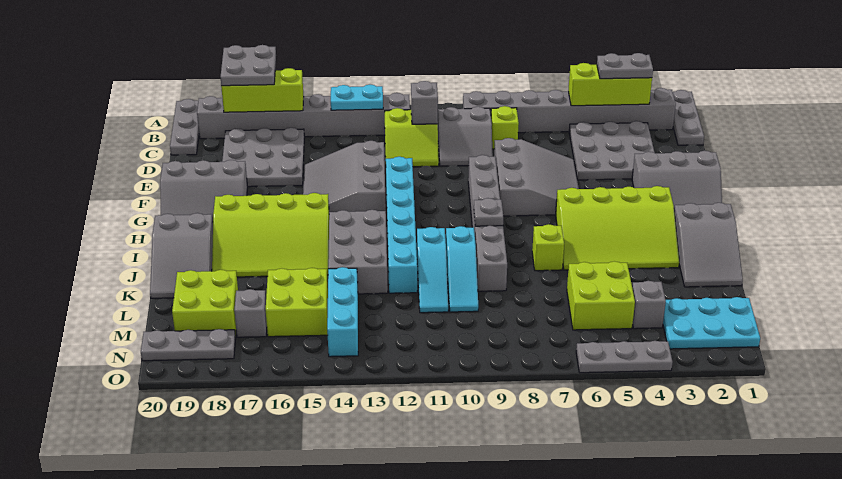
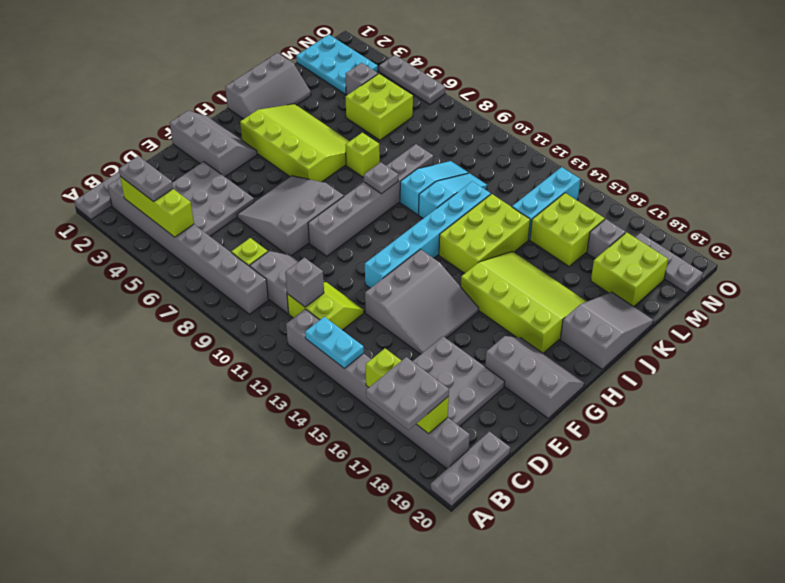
grey slope I1:K2 level 1 top I -> grey slope I1:K2 level 1 top 1
grey brick I13:K14 level 1 -> lime brick I13:K14 level 1

